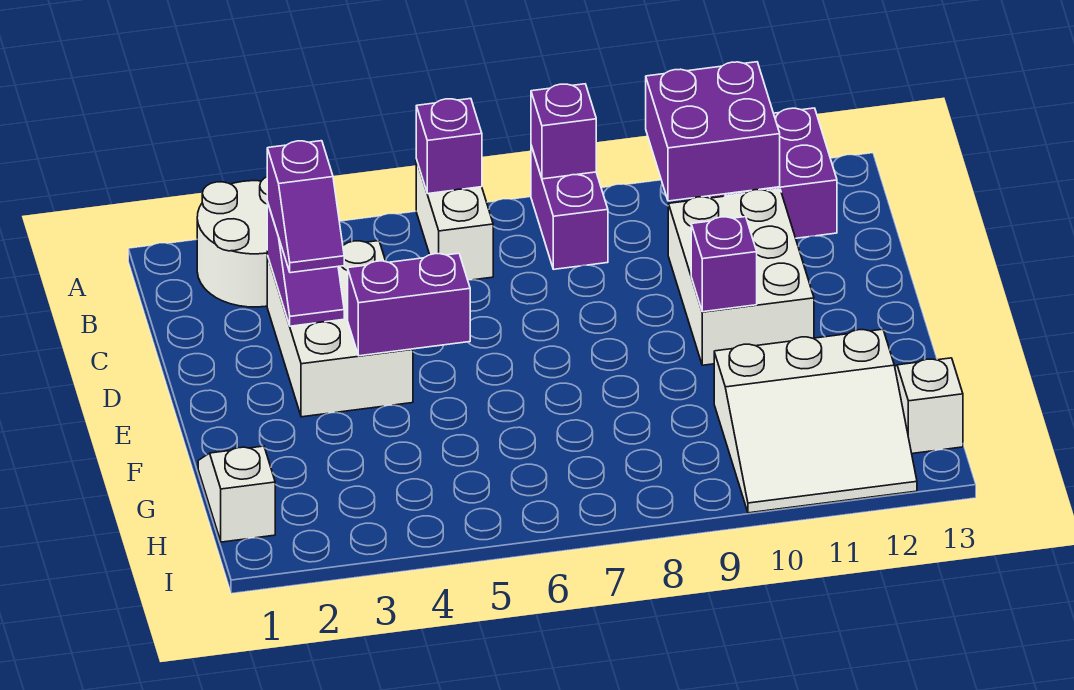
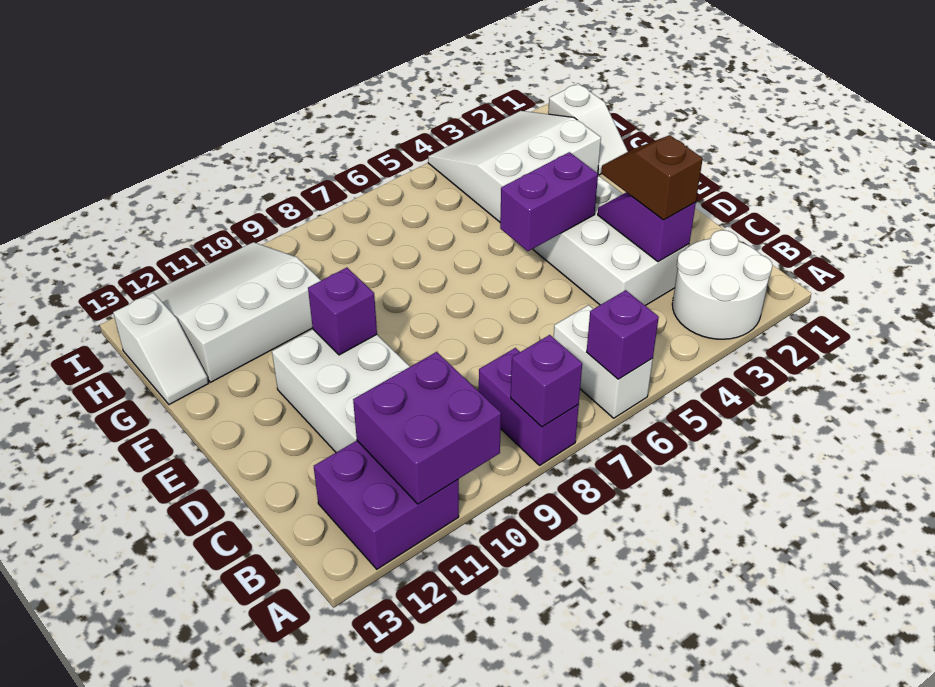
purple slope C3:D3 level 3 top C -> brown slope C3:D3 level 3 top C
none -> white slope G2:I4 level 1 top G

